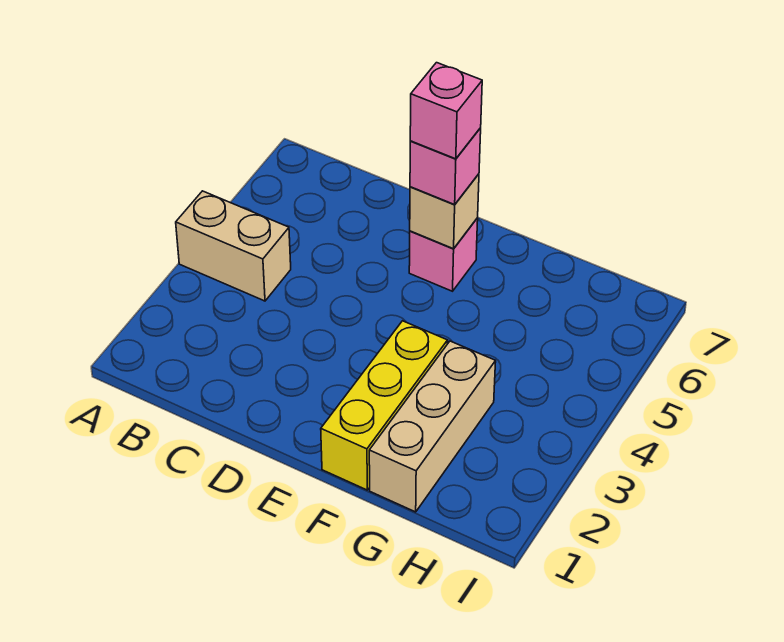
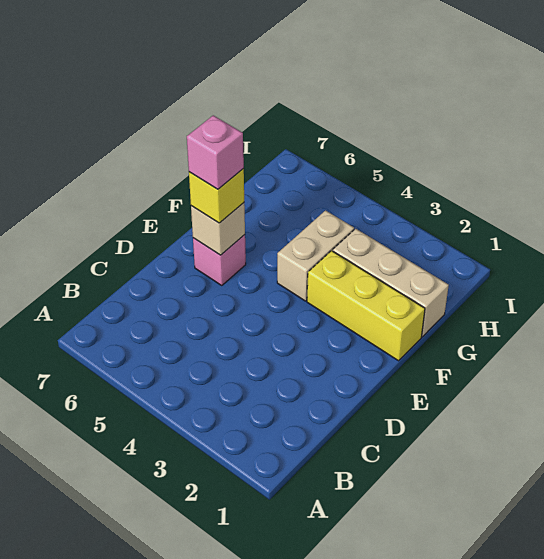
tan brick A4:B4 level 1 -> tan brick F4:G4 level 1
pink brick E6 level 3 -> yellow brick E6 level 3

